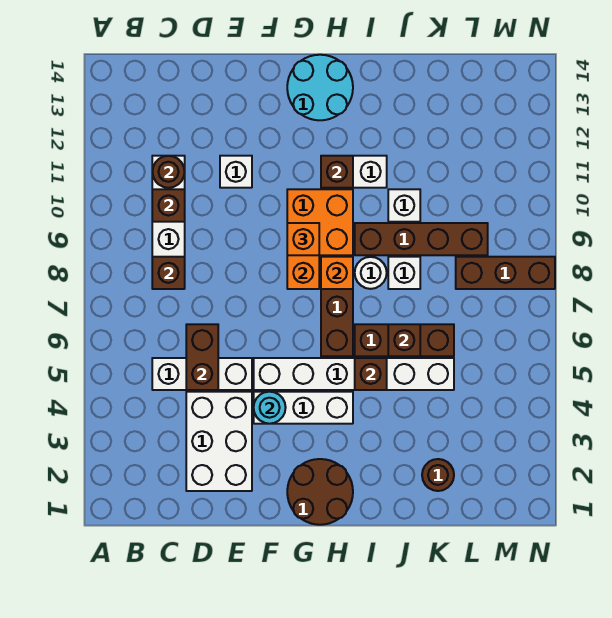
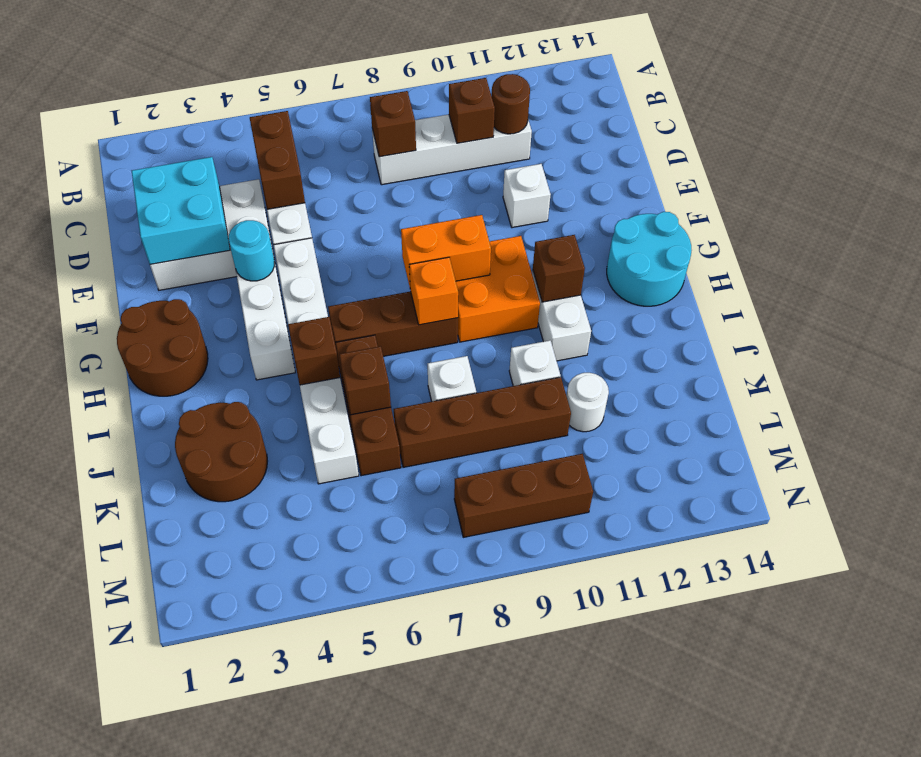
none -> cyan brick D2:E3 level 2
brown brick D5:D6 level 2 -> brown brick C5:D5 level 2
orange brick G9 level 3 -> none
white round brick I8 level 1 -> white round brick K11 level 1
brown brick I9:L9 level 1 -> brown brick K7:K10 level 1
brown round brick K2 level 1 -> brown round brick J2:K3 level 1
brown brick L8:N8 level 1 -> brown brick M8:M10 level 1

